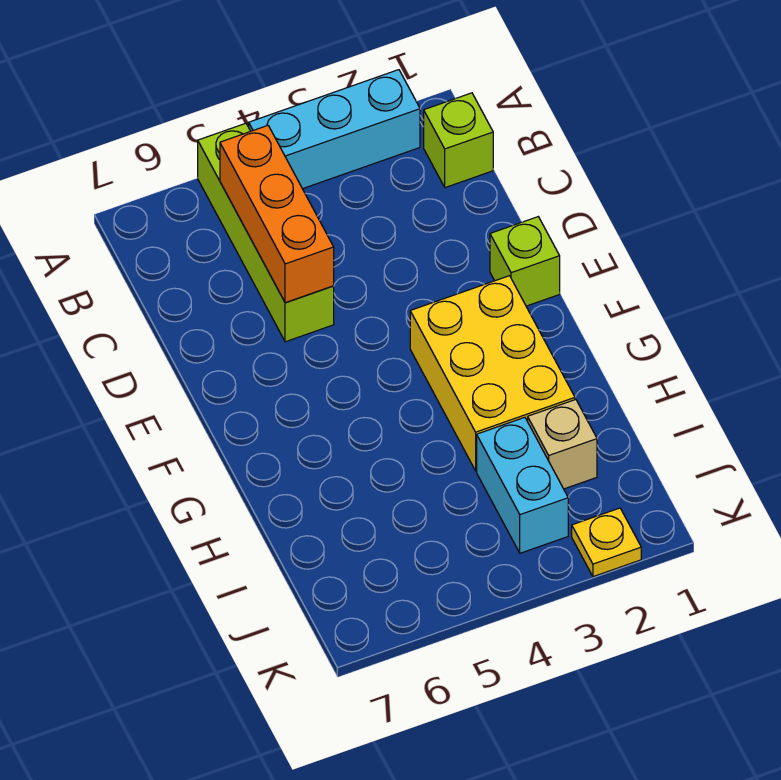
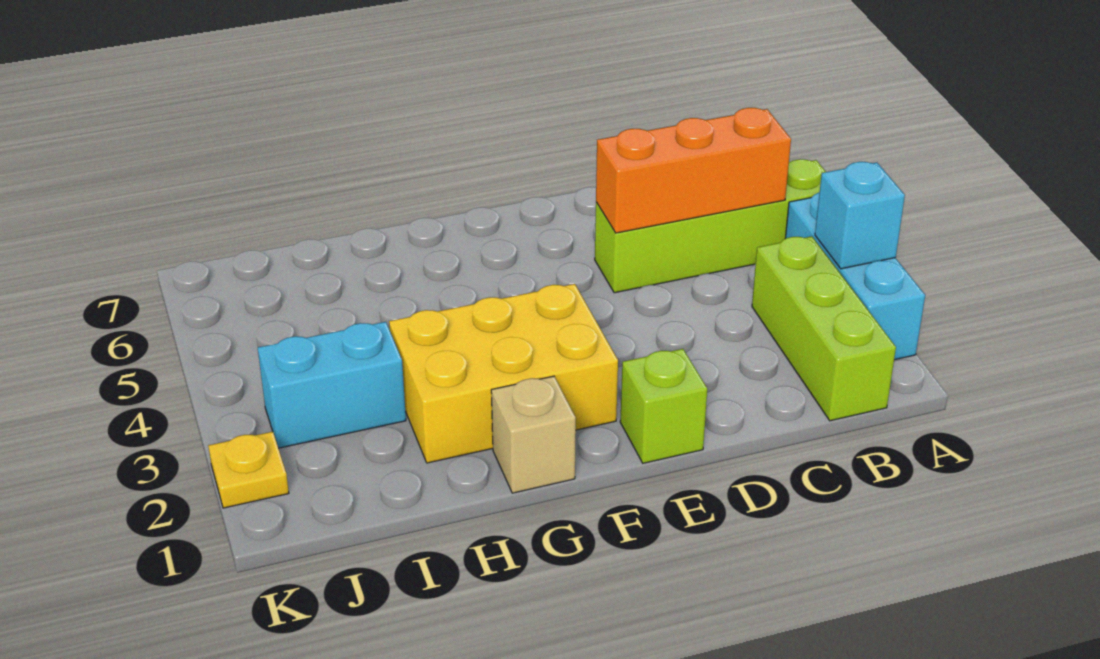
none -> cyan brick A3 level 2
lime brick B1 level 1 -> lime brick B1:B3 level 1
tan brick I2 level 1 -> tan brick G1 level 1

